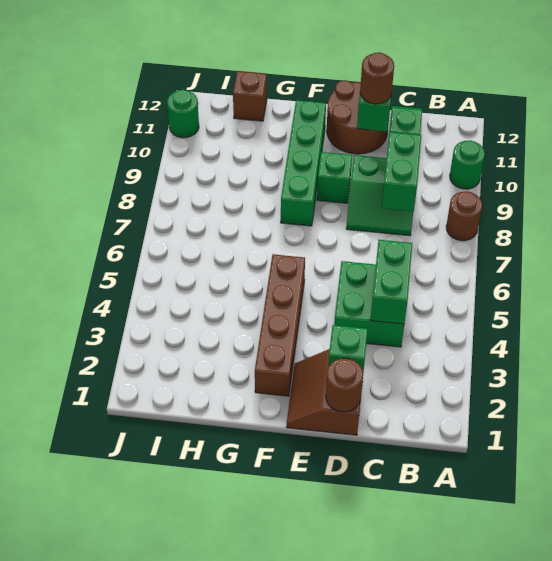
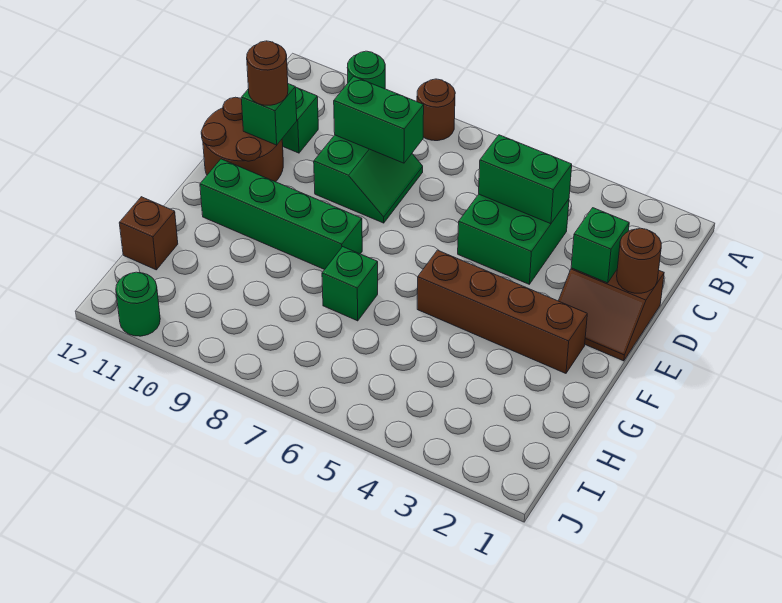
green brick E9 level 1 -> green brick G7 level 1

